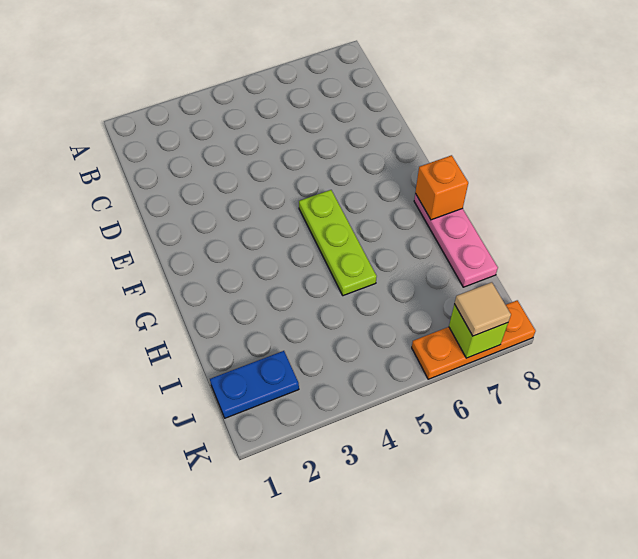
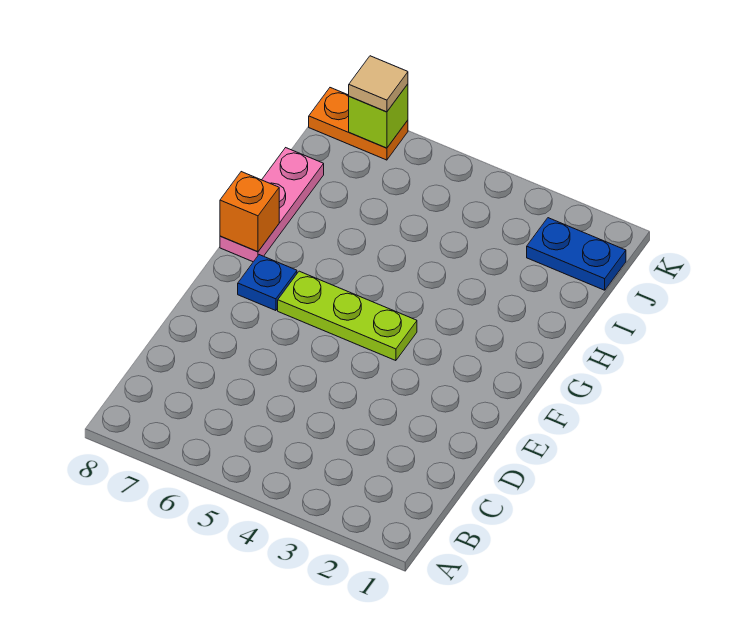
lime plate F5:H5 level 1 -> lime plate F4:F6 level 1
none -> blue plate F7 level 1
orange plate K6:K8 level 1 -> orange plate K7:K8 level 1

